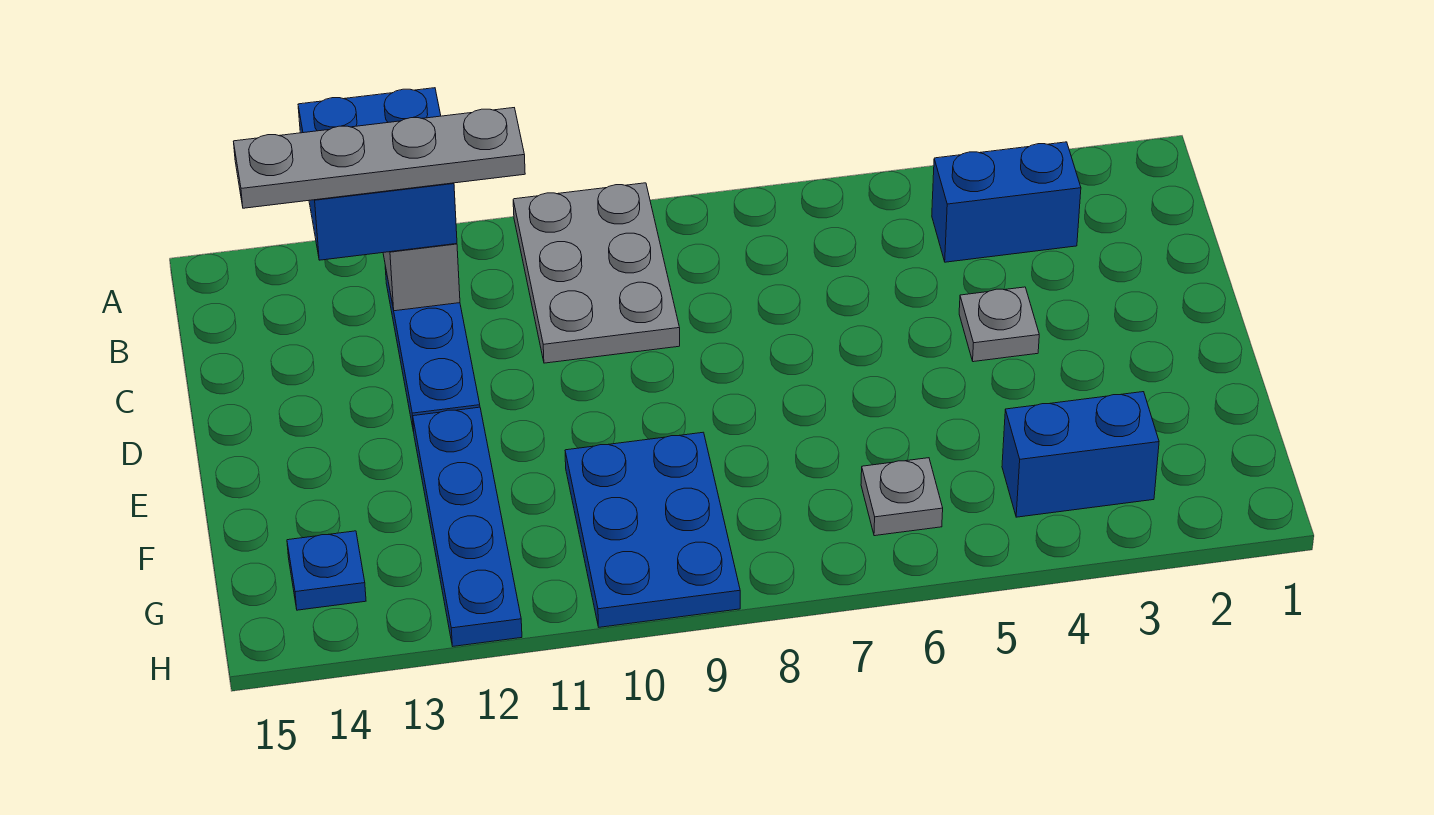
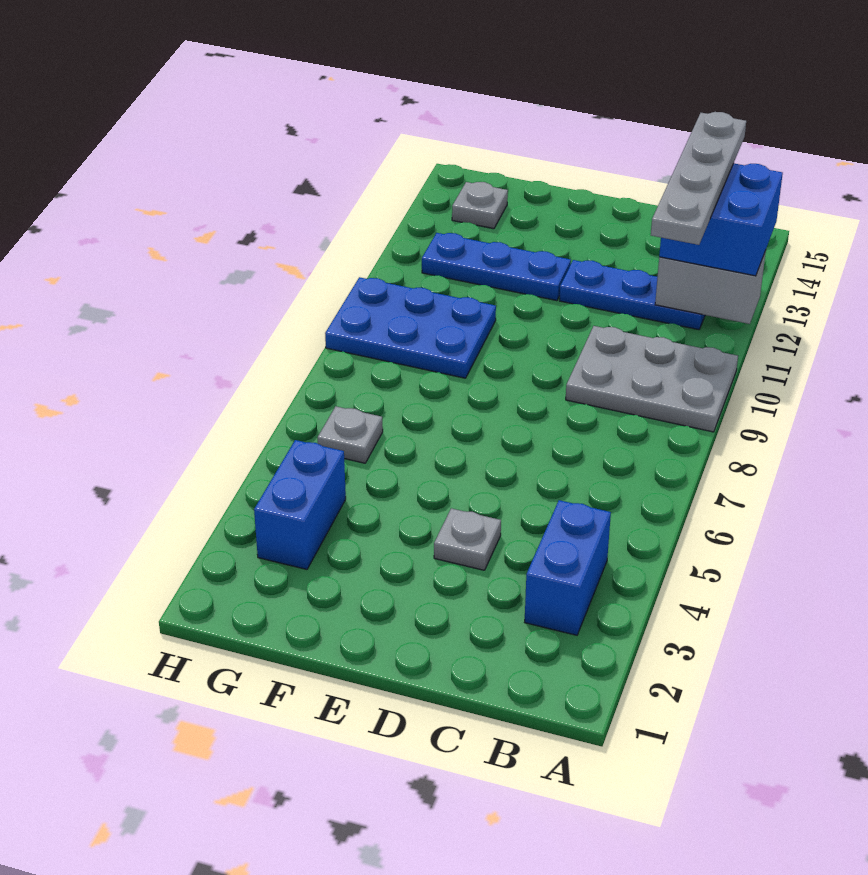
blue plate E12:H12 level 1 -> blue plate E12:G12 level 1
blue plate G14 level 1 -> grey plate G14 level 1

